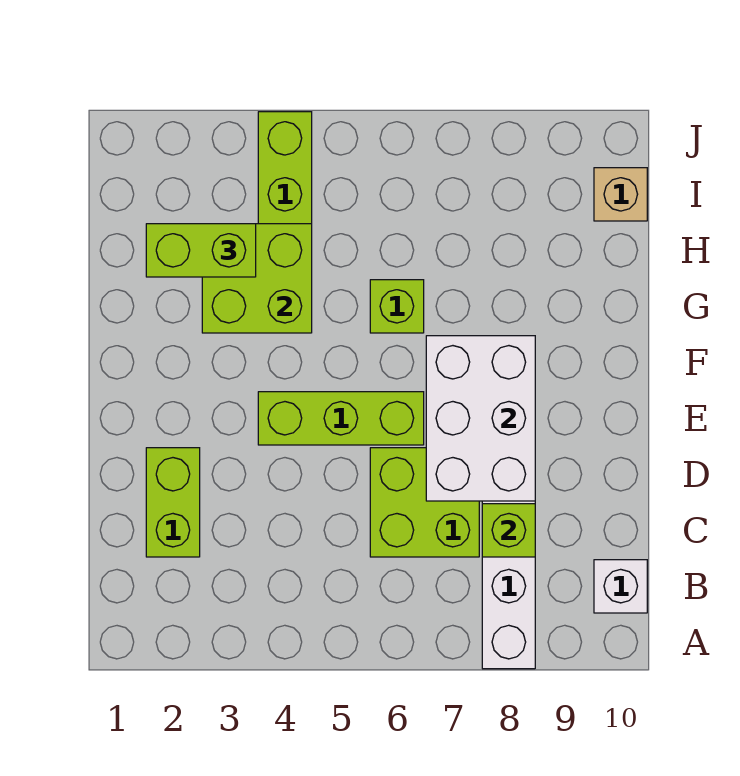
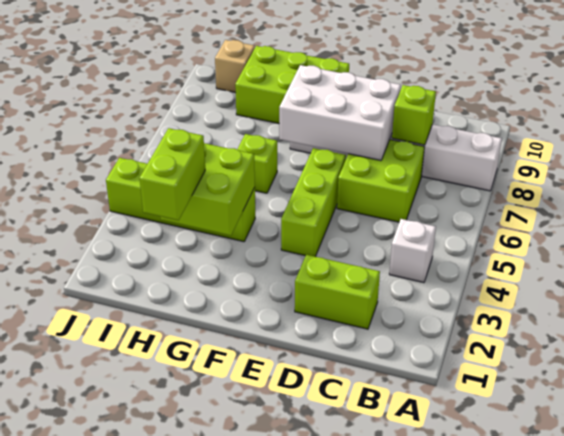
white brick B10 level 1 -> white brick B4 level 1
none -> lime brick F9:H10 level 1

